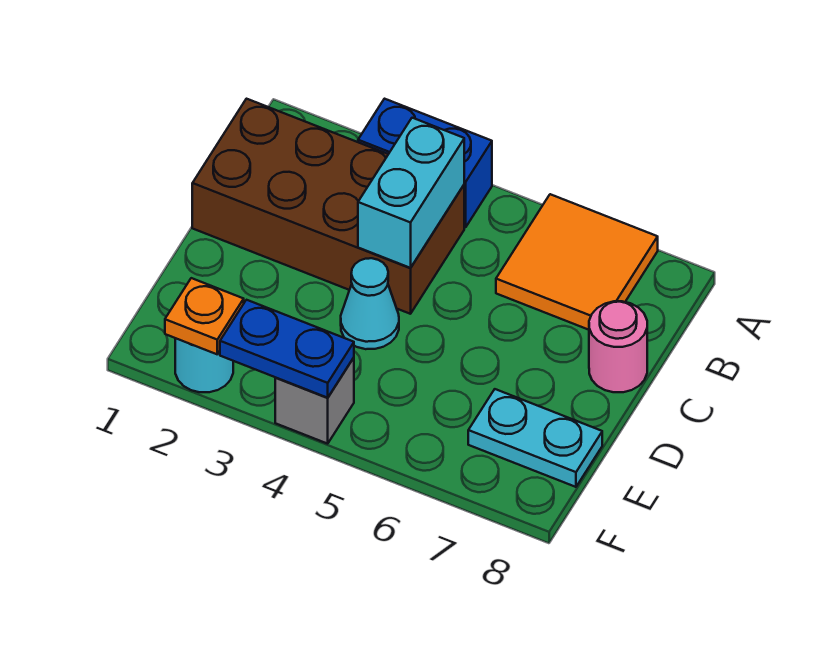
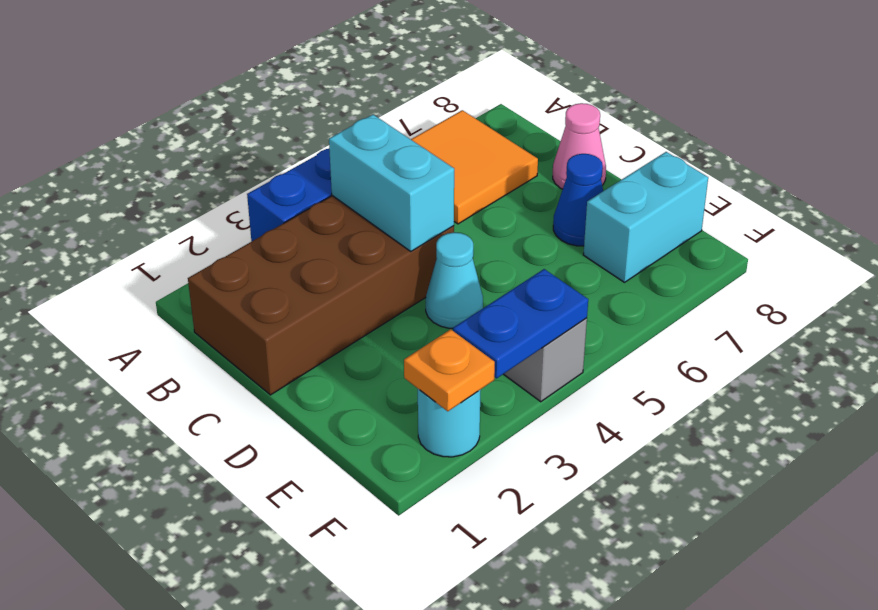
pink round brick C8 level 1 -> pink cone C8 level 1
none -> blue cone D7 level 1
cyan plate E7:E8 level 1 -> cyan brick E7:E8 level 1

